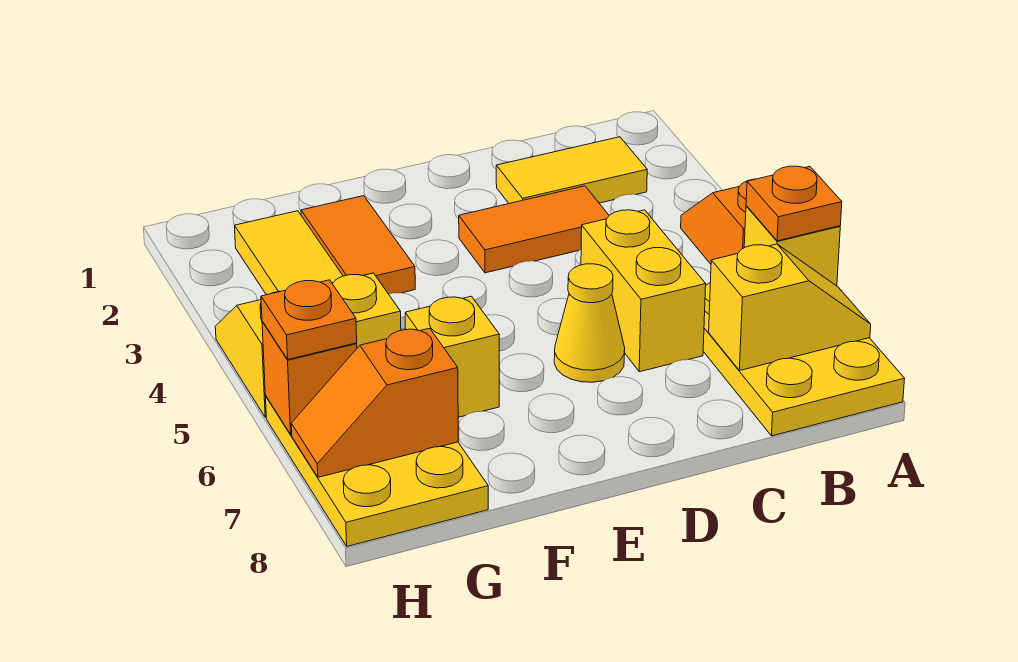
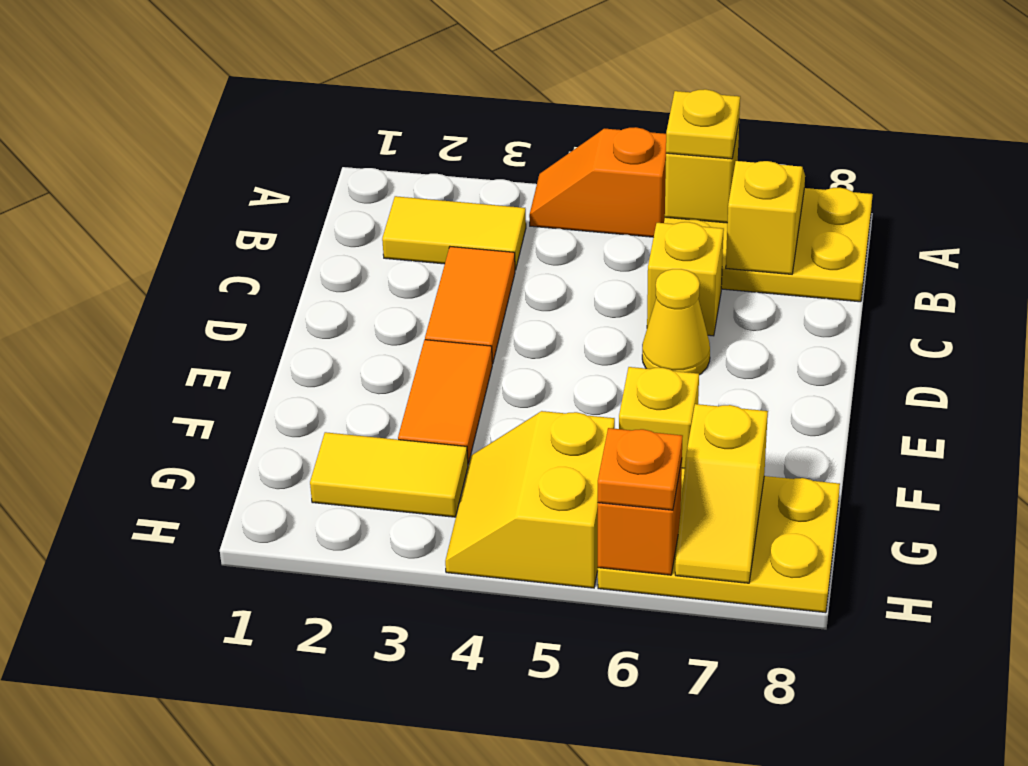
orange plate A6 level 3 -> yellow plate A6 level 3
yellow tile B2:C2 level 1 -> yellow tile B2:B3 level 1
yellow brick C5:C6 level 1 -> yellow brick C6 level 1
orange tile F2:F3 level 1 -> orange tile E3:F3 level 1
orange slope G7:H7 level 2 top G -> yellow slope G7:H7 level 2 top G

